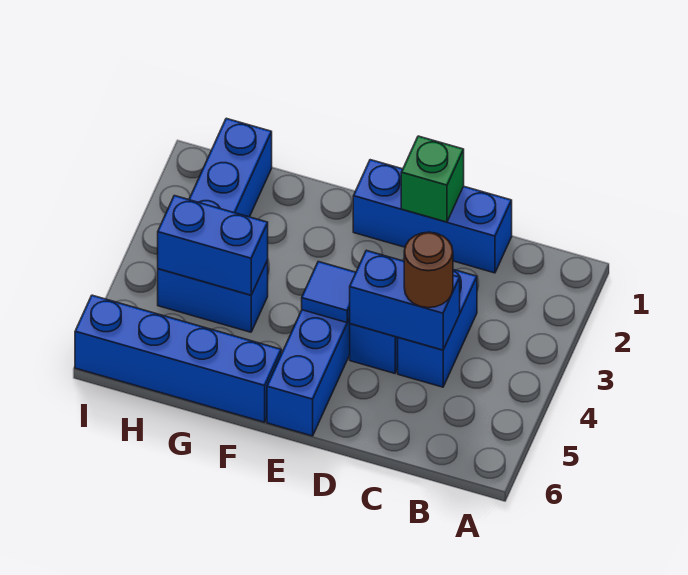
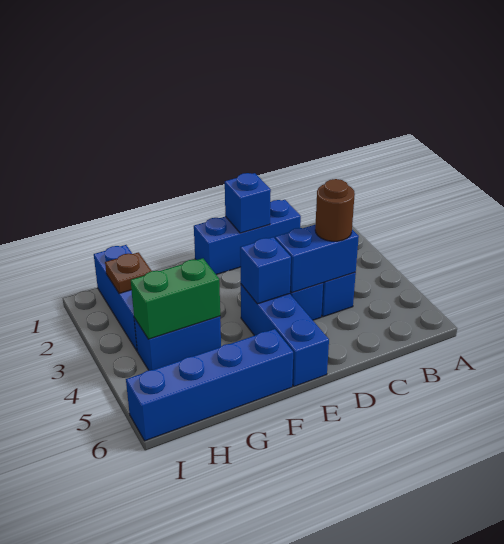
green brick D1 level 2 -> blue brick D1 level 2
blue tile E4 level 2 -> blue brick E4 level 2
blue brick G4:H4 level 2 -> green brick G4:H4 level 2
none -> brown plate H2 level 2

